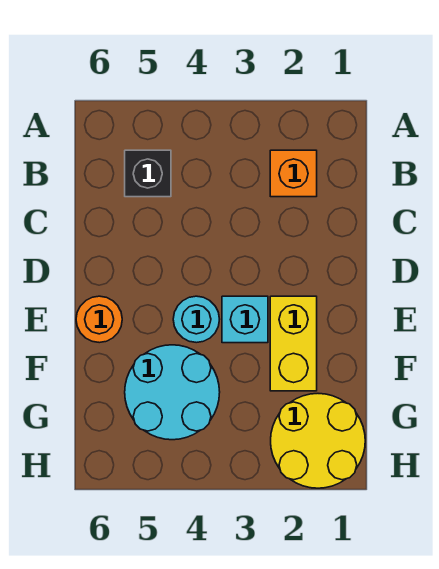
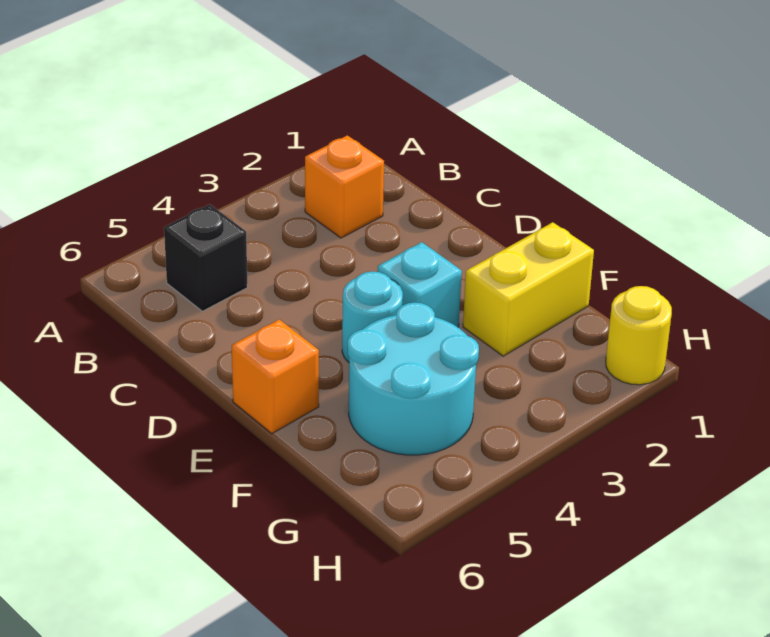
yellow brick E2:F2 level 1 -> yellow brick F1:F2 level 1
orange round brick E6 level 1 -> orange brick E6 level 1
yellow round brick G1:H2 level 1 -> yellow round brick H1 level 1

